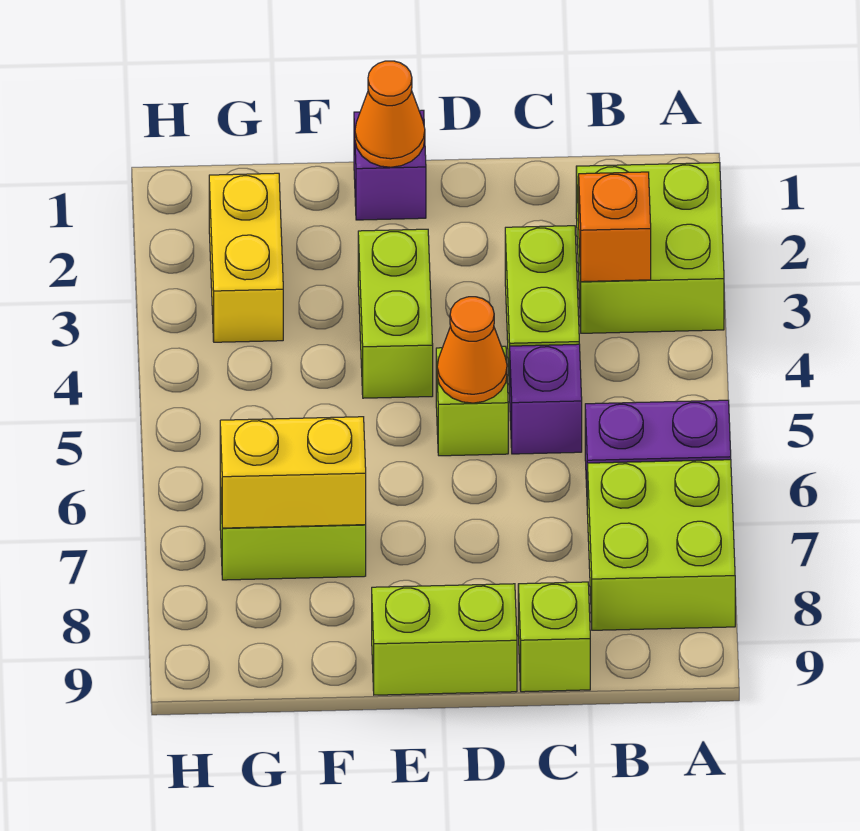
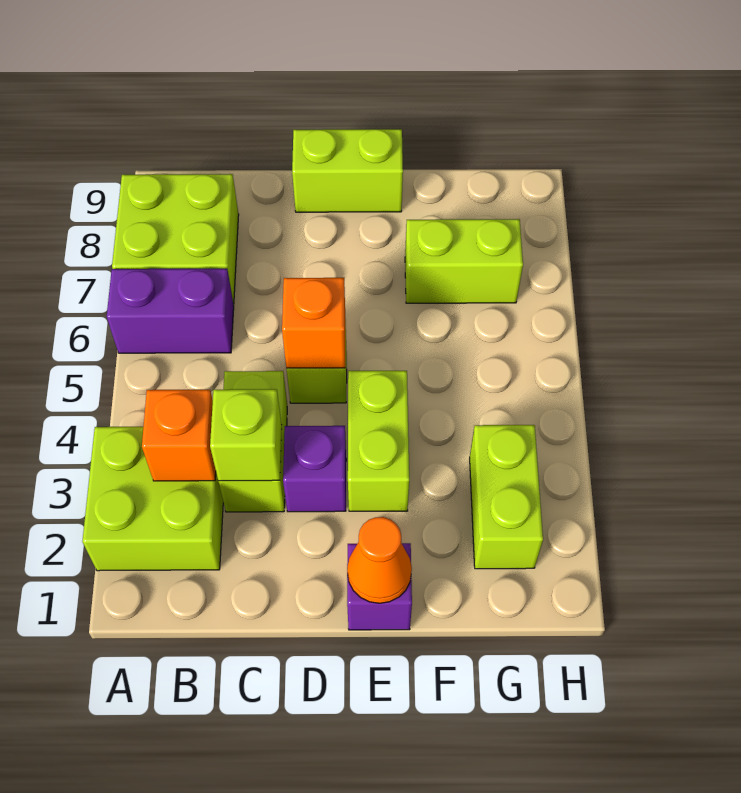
purple brick C5 level 1 -> purple brick D3 level 1
lime brick C9 level 1 -> lime brick C3 level 2
orange cone D5 level 2 -> orange brick D5 level 2
yellow brick F7:G7 level 2 -> none
yellow brick G2:G3 level 1 -> lime brick G2:G3 level 1

